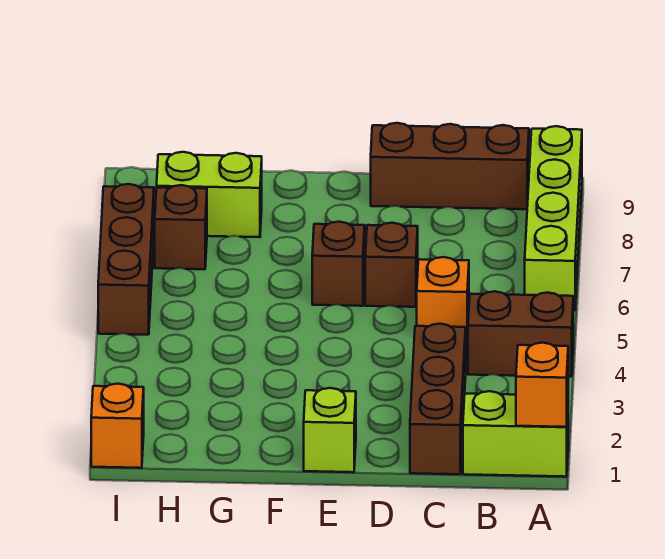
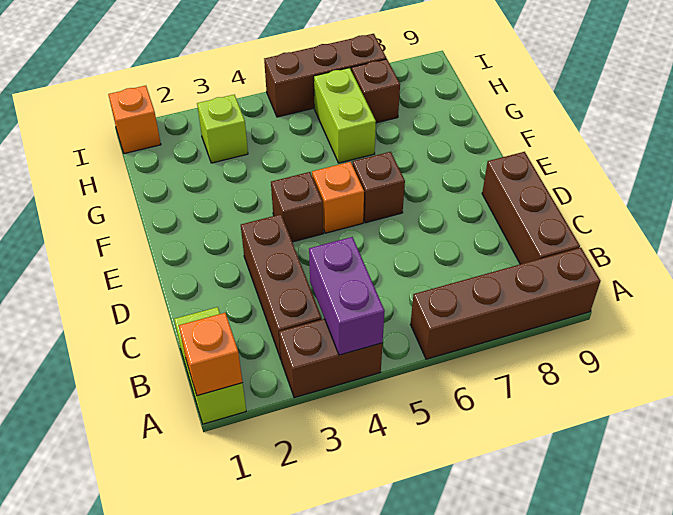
brown brick A4:B4 level 1 -> brown brick A3:A4 level 1
none -> purple brick A4:B4 level 2
lime brick A6:A9 level 1 -> brown brick A6:A9 level 1
brown brick C1:C3 level 1 -> brown brick B3:D3 level 1
orange brick C5 level 1 -> orange brick E5 level 1
brown brick D6 level 1 -> brown brick E4 level 1
lime brick E1 level 1 -> lime brick H3 level 1
lime brick G8:H8 level 1 -> lime brick G6:H6 level 1

